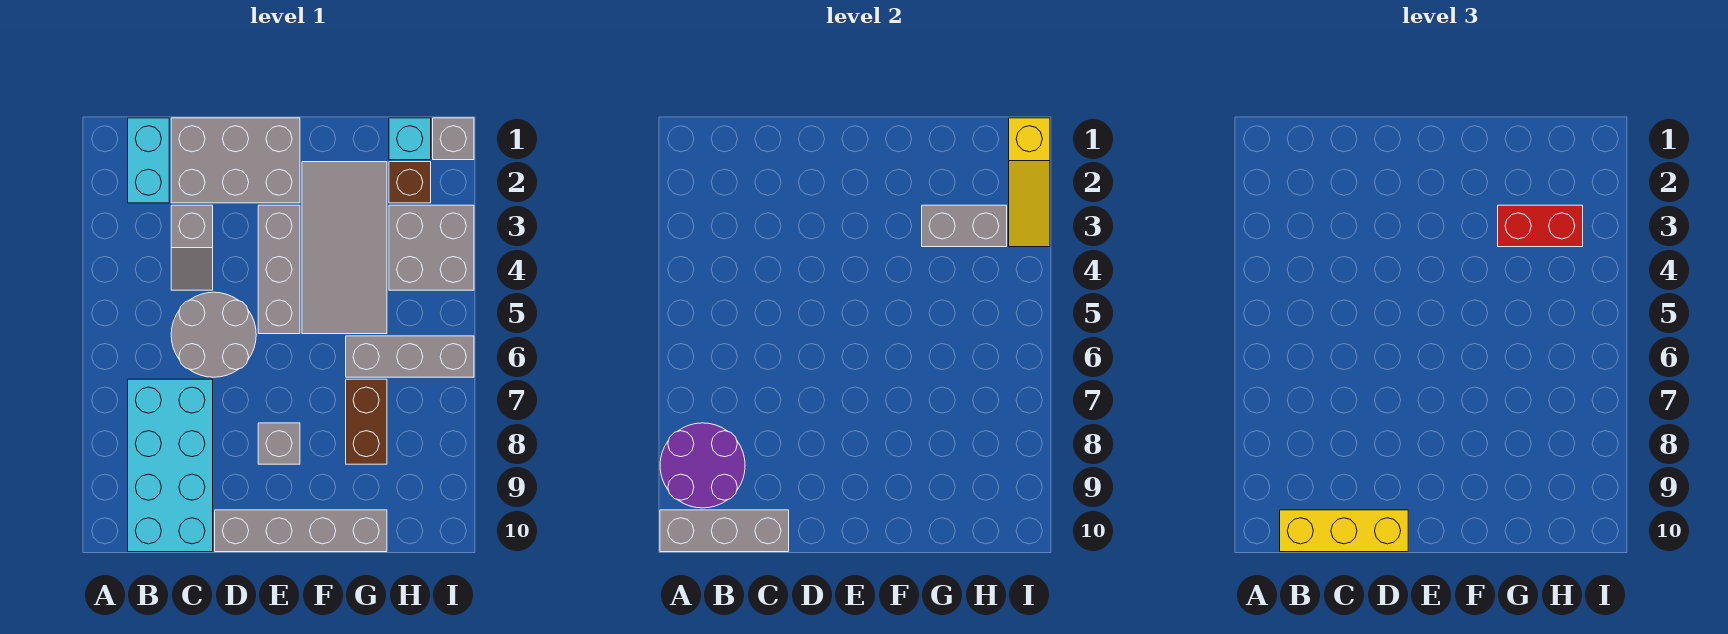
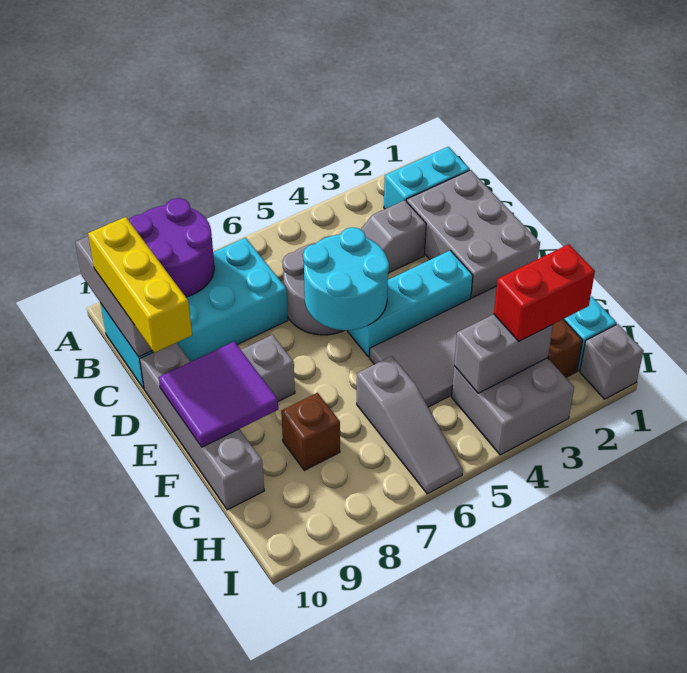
none -> cyan round brick D5:E6 level 2
grey brick E3:E5 level 1 -> cyan brick E3:E5 level 1
none -> purple tile E9:F10 level 2
grey brick G3:H3 level 2 -> grey brick H3:H4 level 2
red brick G3:H3 level 3 -> red brick H2:H3 level 3
grey brick G6:I6 level 1 -> grey slope G6:I6 level 1 top G
brown brick G7:G8 level 1 -> brown brick G8 level 1
yellow slope I1:I3 level 2 top 1 -> none

